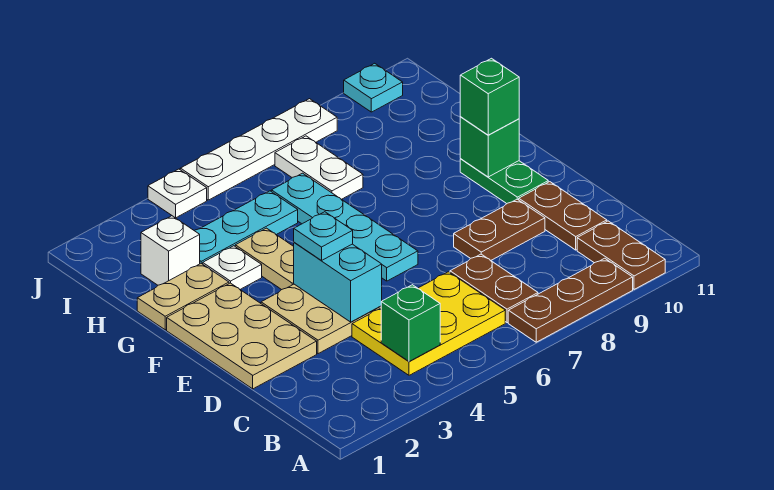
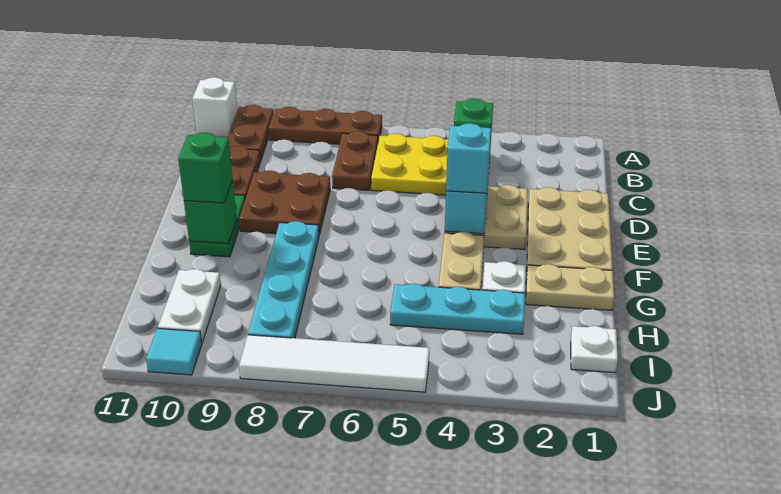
brown plate D8:D9 level 1 -> brown plate D8:E9 level 1
cyan plate E4 level 3 -> cyan brick E4 level 3
cyan plate E6:H6 level 1 -> cyan plate F8:I8 level 1
white brick H2 level 1 -> white brick A11 level 1
white plate H7:I7 level 1 -> white plate H10:I10 level 1
white plate J4 level 1 -> white plate I1 level 1
white plate J5:J8 level 1 -> white tile J5:J8 level 1
cyan plate J10 level 1 -> cyan tile J10 level 1

